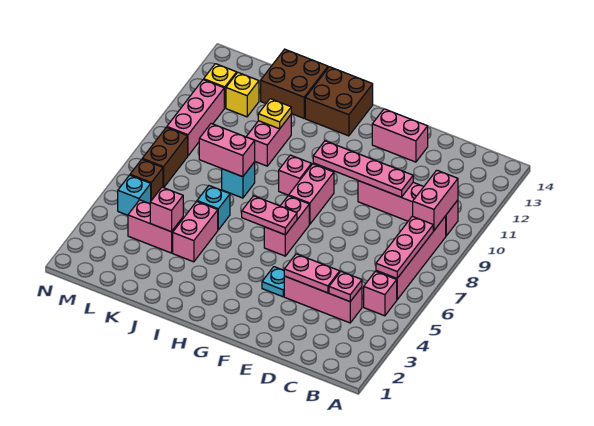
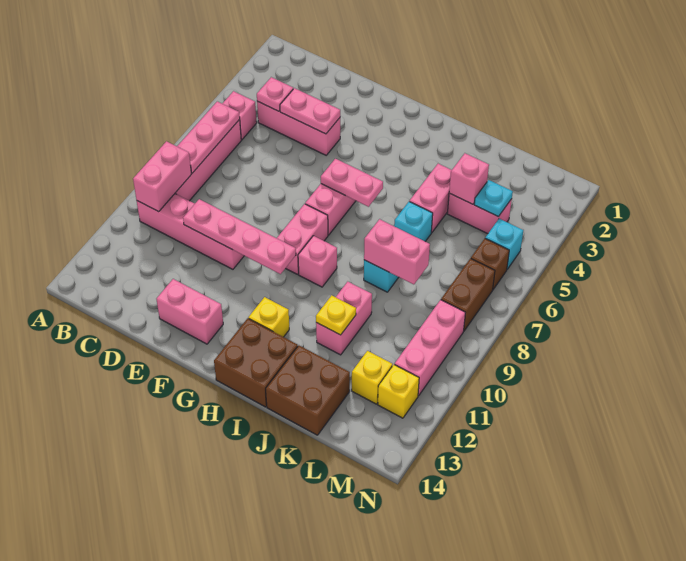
cyan plate F4 level 1 -> cyan plate L4 level 2
none -> yellow brick H12 level 1

